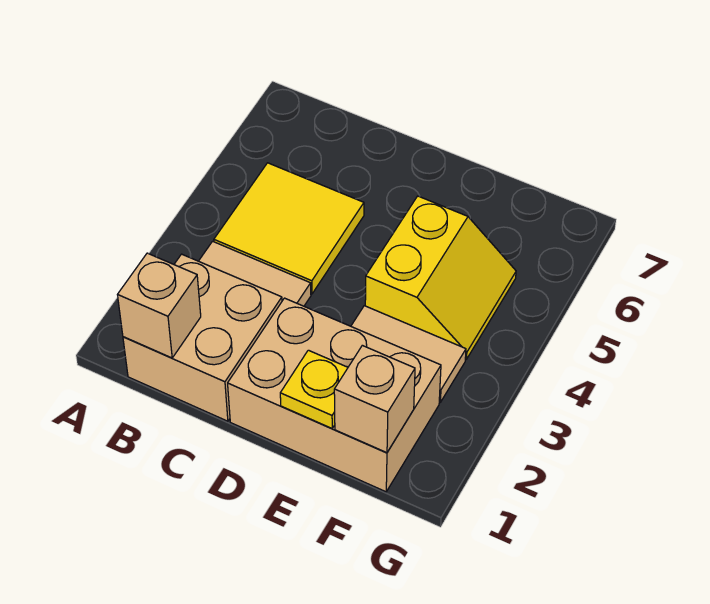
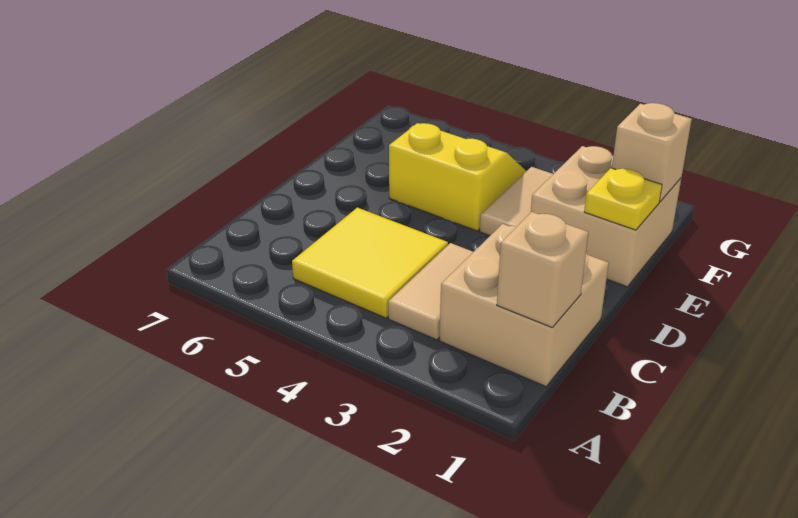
tan brick D1:F2 level 1 -> tan brick E1:F2 level 1

